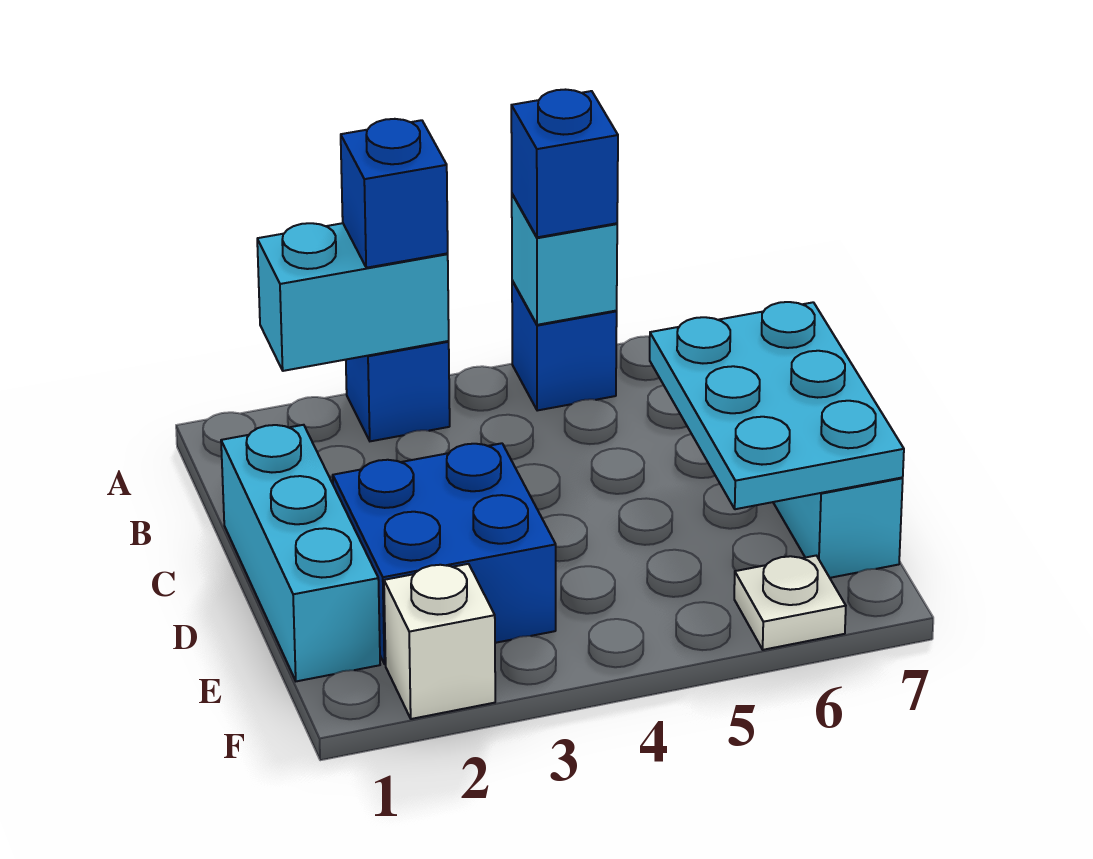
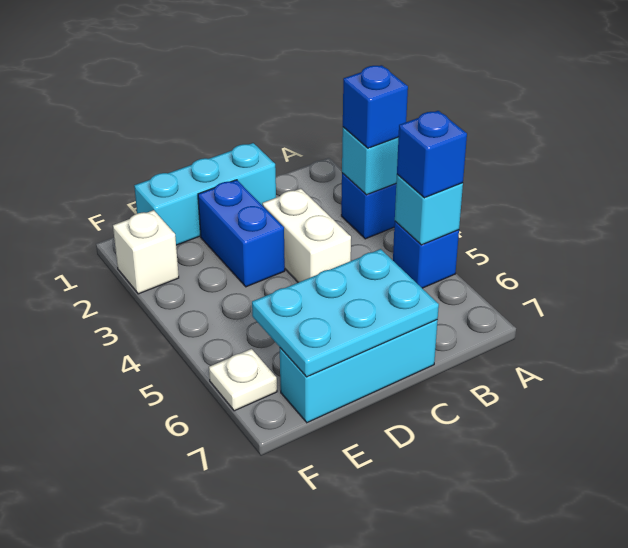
cyan brick A2:A3 level 2 -> cyan brick A3 level 2
none -> white brick C3:C4 level 1
blue brick D2:E3 level 1 -> blue brick D2:D3 level 1

